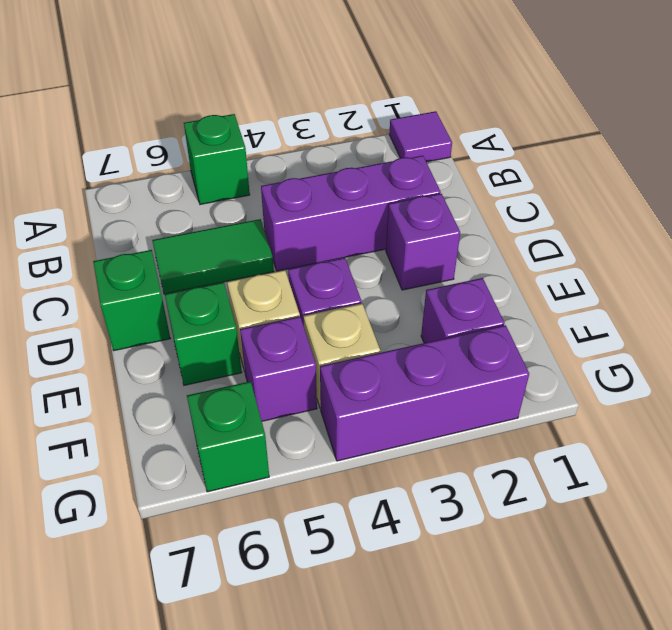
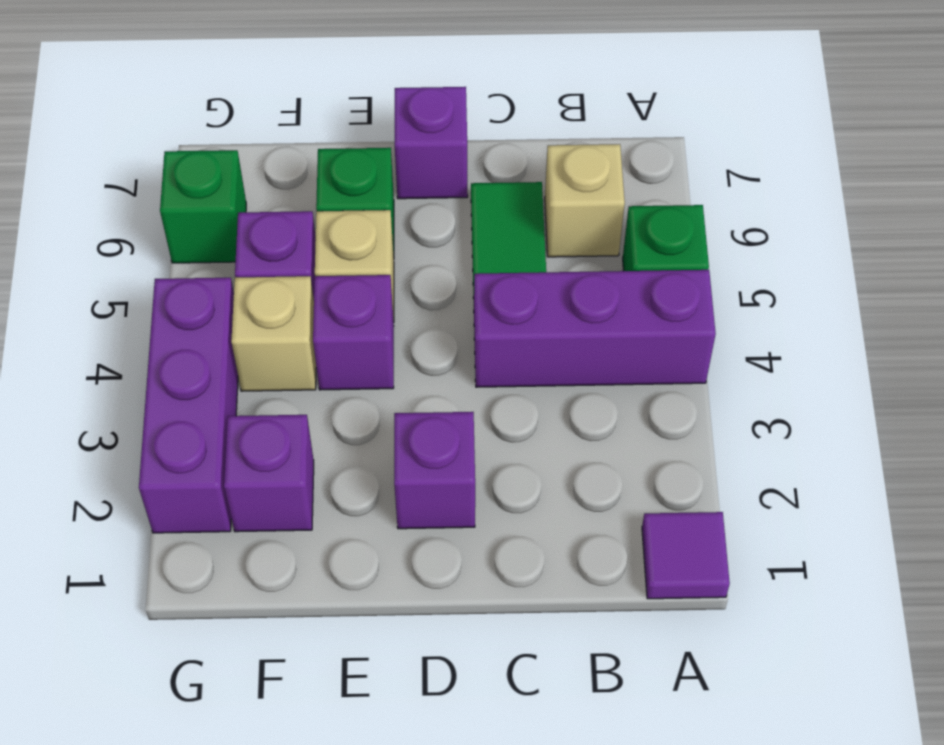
none -> tan brick B6 level 1
purple brick C2:C4 level 1 -> purple brick A4:C4 level 1
green brick D7 level 1 -> purple brick D7 level 1

